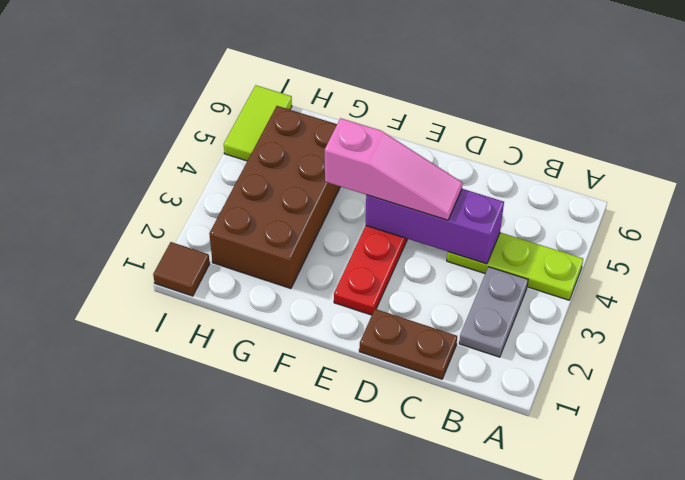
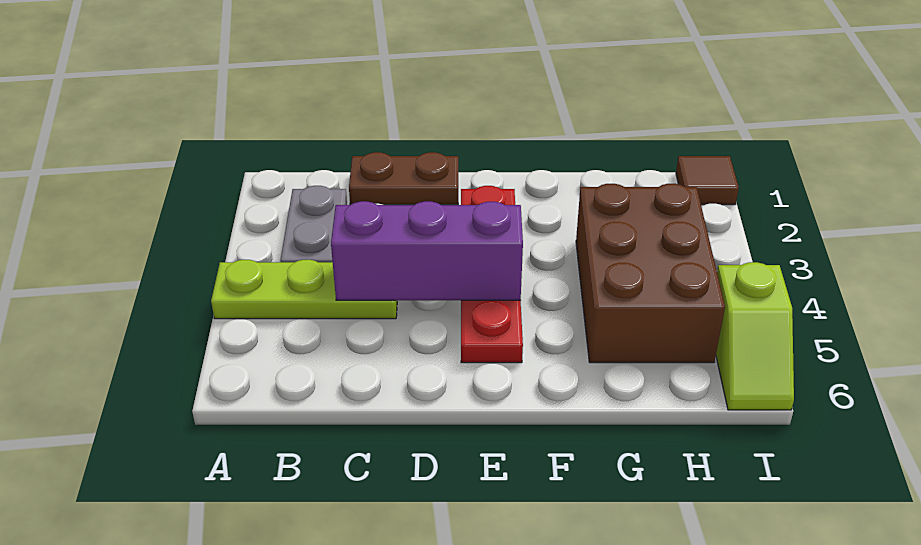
pink slope D4:F4 level 3 top F -> none
brown brick G2:H5 level 1 -> brown brick G3:H5 level 1
lime tile I5:I6 level 1 -> lime slope I5:I6 level 1 top 5

